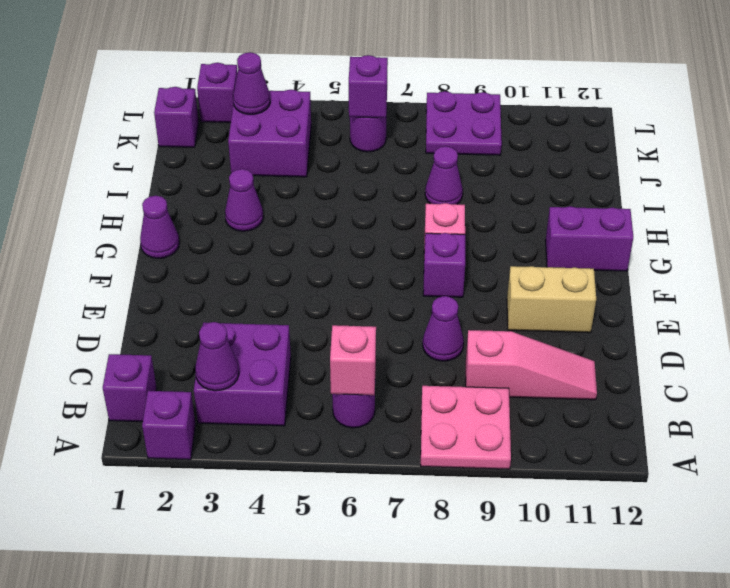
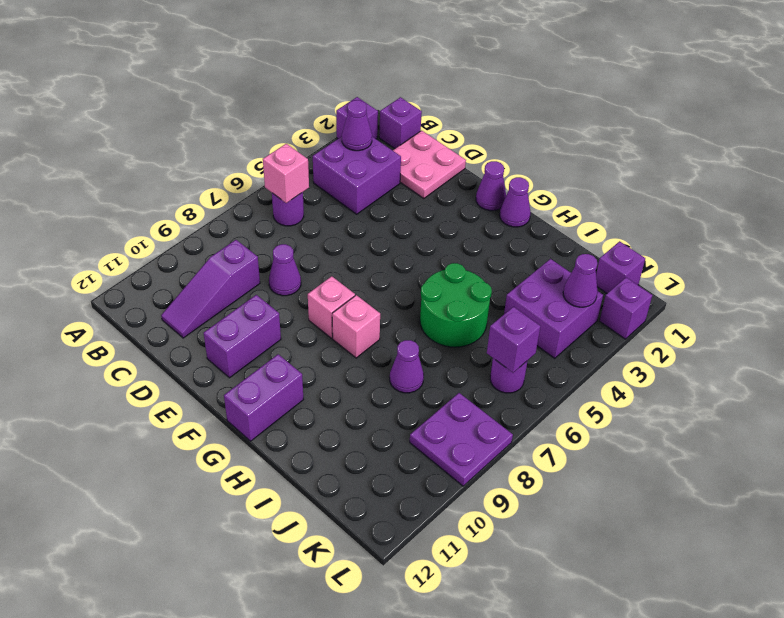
pink plate A8:B9 level 1 -> pink plate C1:D2 level 1
pink slope C9:C11 level 1 top 9 -> purple slope C9:C11 level 1 top 9
tan brick E10:E11 level 1 -> purple brick E10:E11 level 1
purple brick F8 level 1 -> pink brick F8 level 1
purple cone H3 level 1 -> purple cone F1 level 1
none -> green round brick H5:I6 level 1

